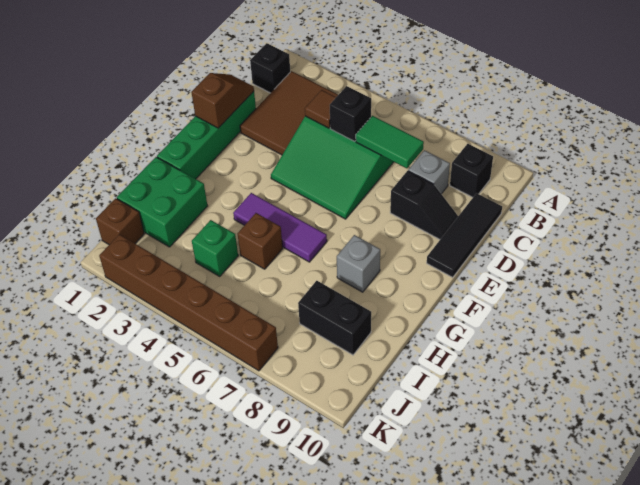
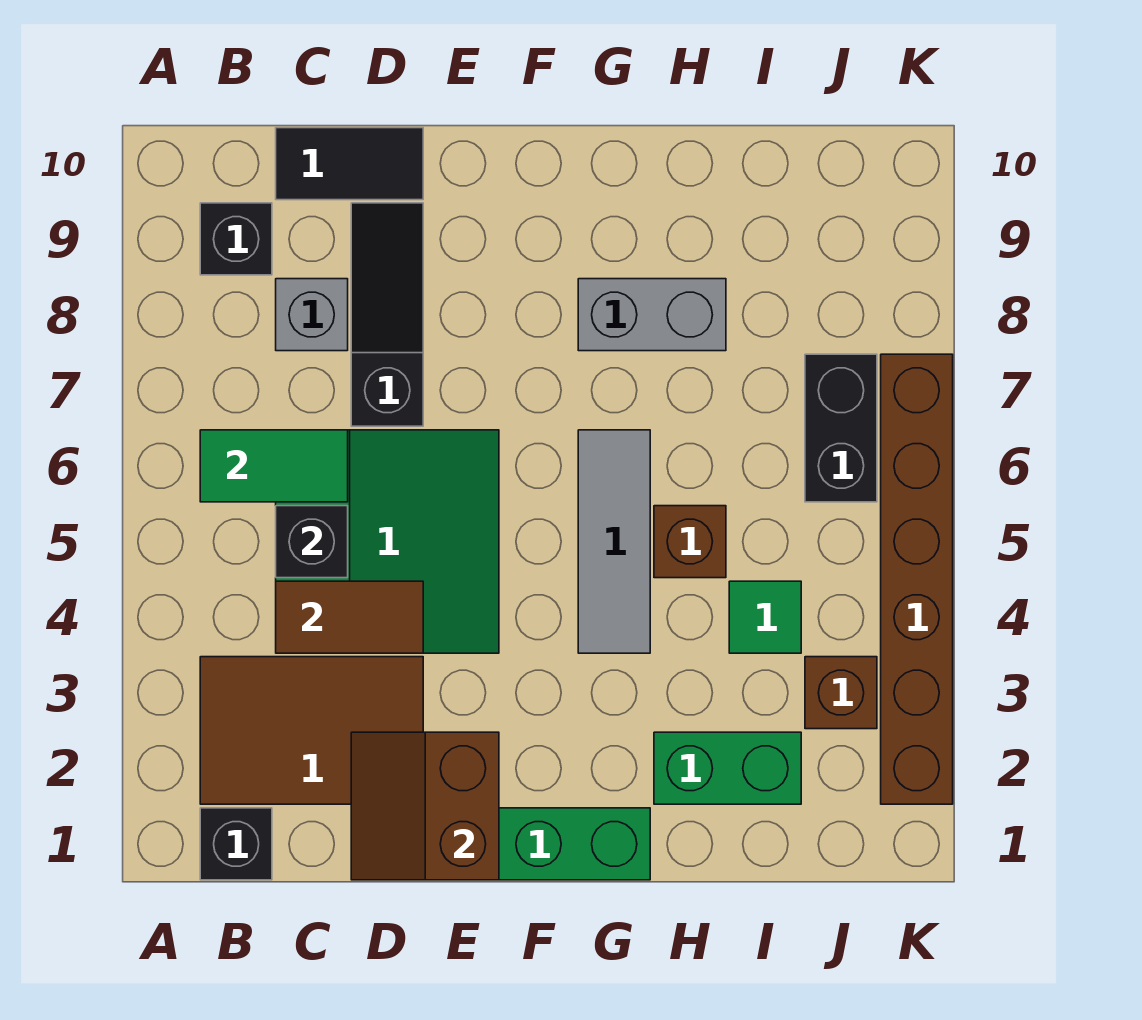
brown tile C4 level 2 -> brown tile C4:D4 level 2
green tile C6:C7 level 2 -> green tile B6:C6 level 2
black tile C10:E10 level 1 -> black tile C10:D10 level 1
brown slope D1:E1 level 2 top E -> brown slope D1:E2 level 2 top E
black slope D8:D9 level 1 top 8 -> black slope D7:D9 level 1 top 7
purple tile G4:G6 level 1 -> grey tile G4:G6 level 1
grey brick G8 level 1 -> grey brick G8:H8 level 1
green brick H1:I2 level 1 -> green brick H2:I2 level 1
green brick I4 level 1 -> green tile I4 level 1
black brick I8:I9 level 1 -> black brick J6:J7 level 1
brown brick J1 level 1 -> brown brick J3 level 1

